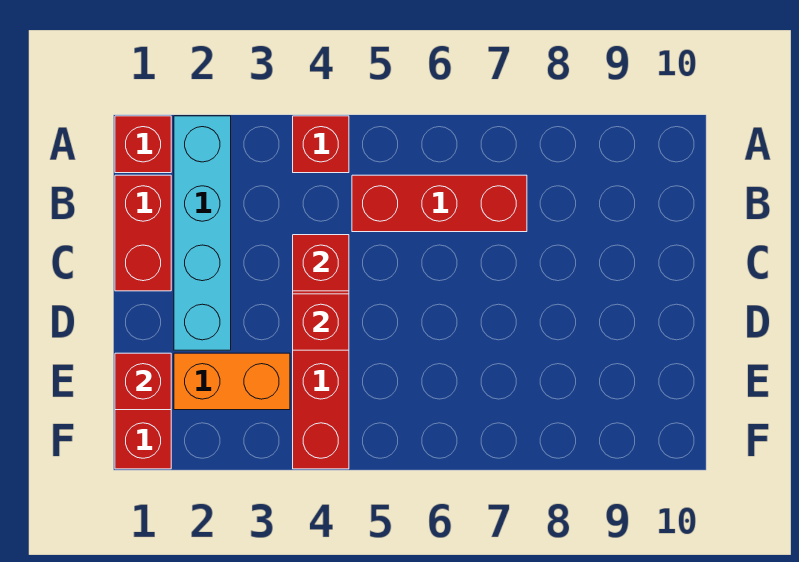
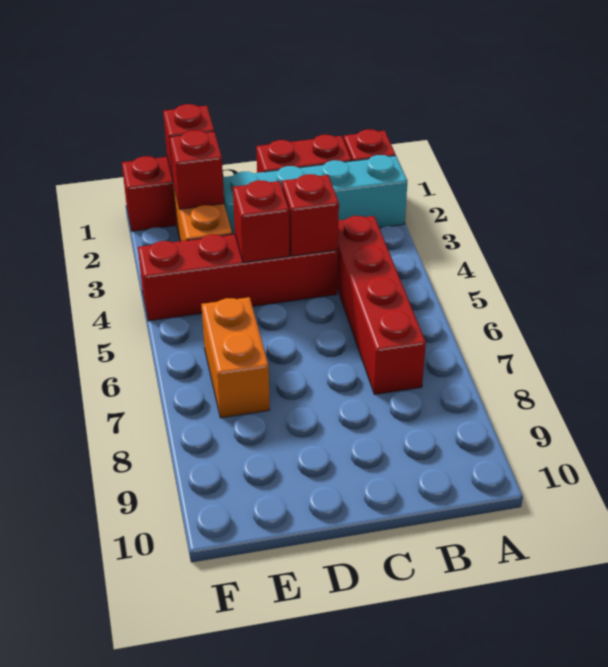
red brick A4 level 1 -> red brick E2 level 2
red brick B5:B7 level 1 -> red brick B4:B7 level 1
none -> orange brick E6:E7 level 1

